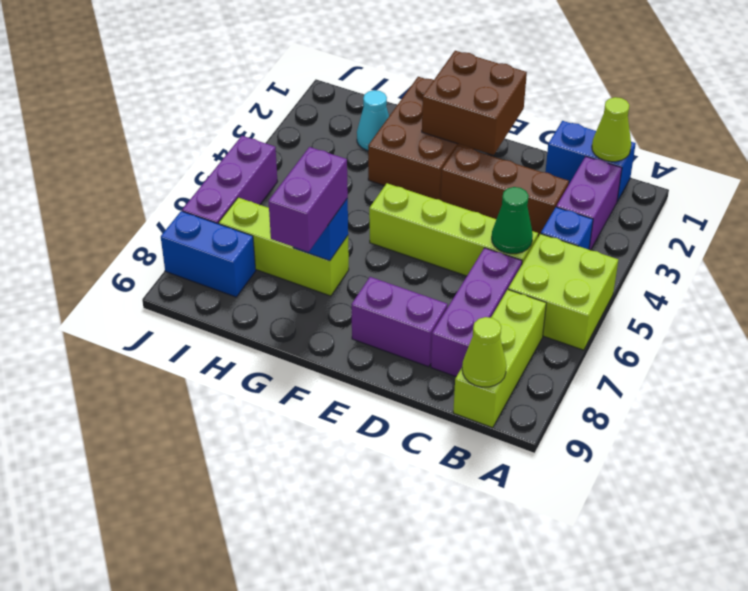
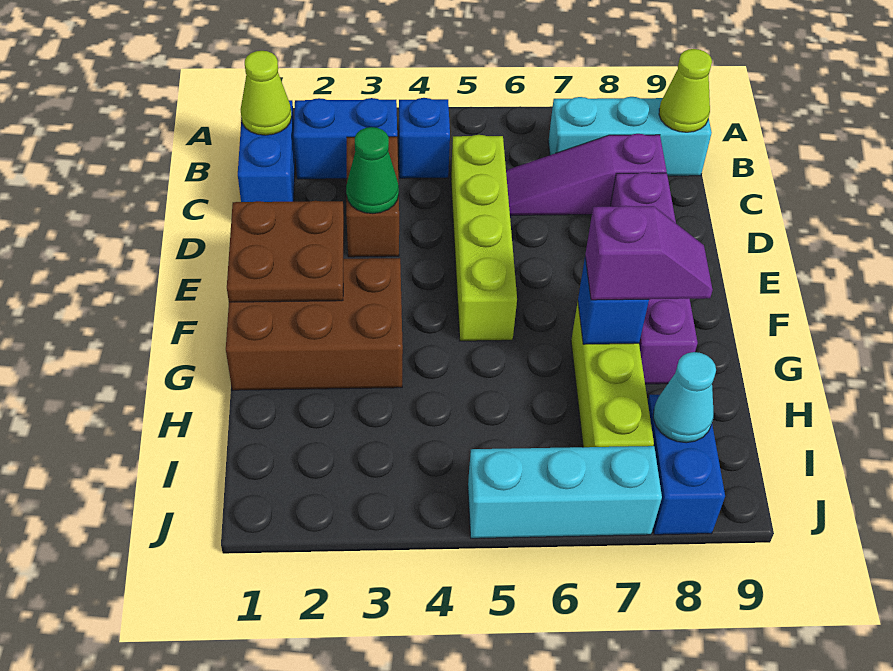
lime brick A5:B6 level 1 -> none
purple brick B2:B3 level 1 -> blue brick B2:B3 level 1
lime brick B7:B9 level 1 -> cyan brick B7:B9 level 1
brown brick C3:E3 level 1 -> brown brick C3:D3 level 1
green cone C5 level 2 -> green cone D3 level 2
purple brick C6:C8 level 1 -> purple slope C6:C8 level 1 top 8
purple brick D8:E8 level 1 -> purple brick D8:G8 level 1
brown brick E1:F2 level 2 -> brown plate E1:F2 level 2
purple brick G7:G8 level 3 -> purple slope G7:G8 level 3 top 7
cyan cone H2 level 1 -> cyan cone I8 level 2
purple brick J5:J7 level 1 -> cyan brick J5:J7 level 1

